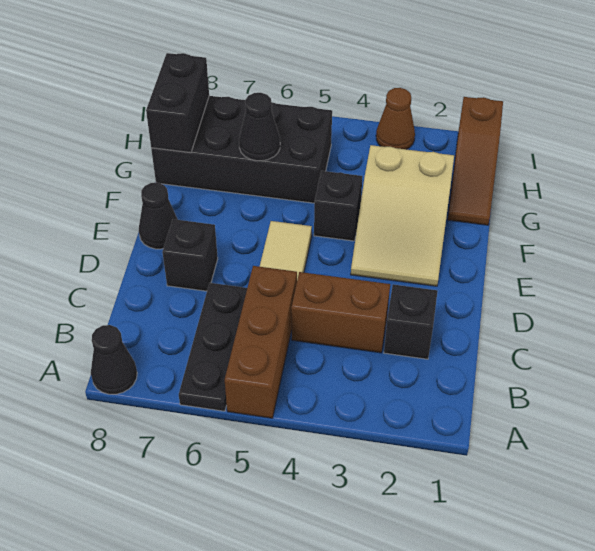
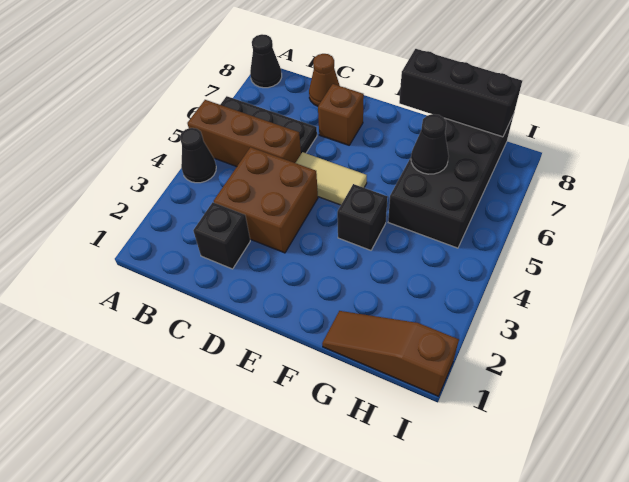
brown brick C3:C4 level 1 -> brown brick C3:D4 level 1
black brick D7 level 1 -> brown brick D7 level 1
tan slope E2:G3 level 1 top G -> none
black cone E8 level 1 -> black cone A4 level 1
black brick G8:H8 level 2 -> black brick F8:H8 level 2
brown cone I3 level 1 -> brown cone C8 level 1

